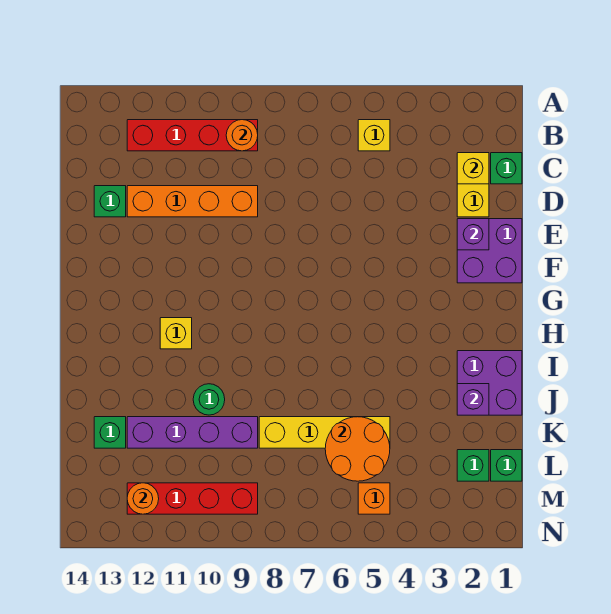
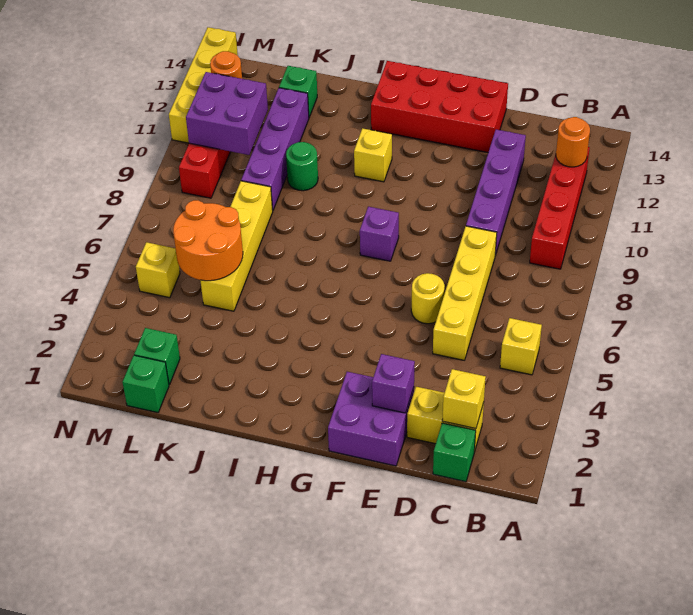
orange round brick B9 level 2 -> orange round brick B12 level 2
none -> yellow brick D5:D8 level 1
orange brick D9:D12 level 1 -> purple brick D9:D12 level 1
green brick D13 level 1 -> none
none -> yellow round brick E6 level 1
none -> red brick E13:H14 level 1
purple brick I1:J2 level 1 -> purple brick L10:M11 level 2
purple brick J2 level 2 -> purple brick G8 level 1
orange brick M5 level 1 -> yellow brick M5 level 1
none -> yellow brick N11:N14 level 1

